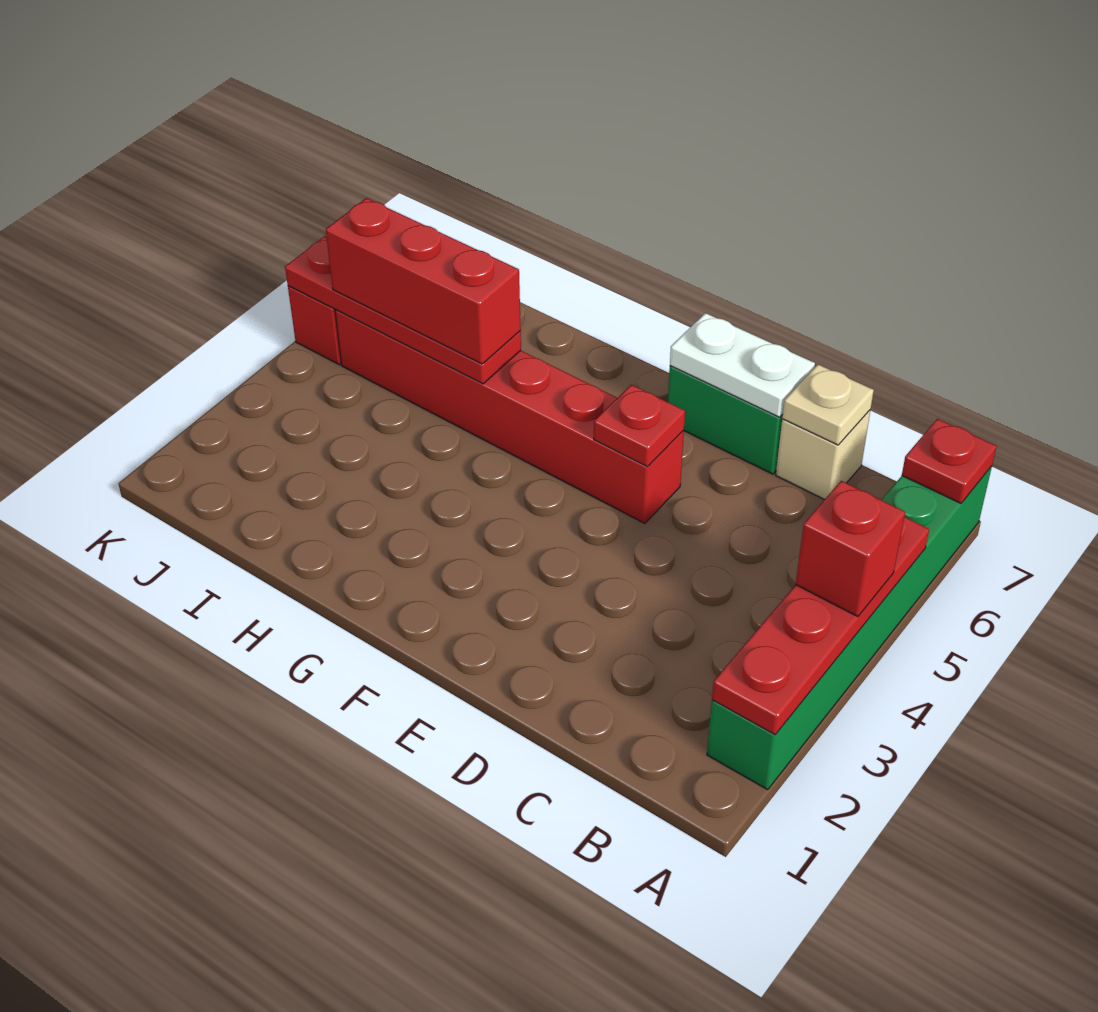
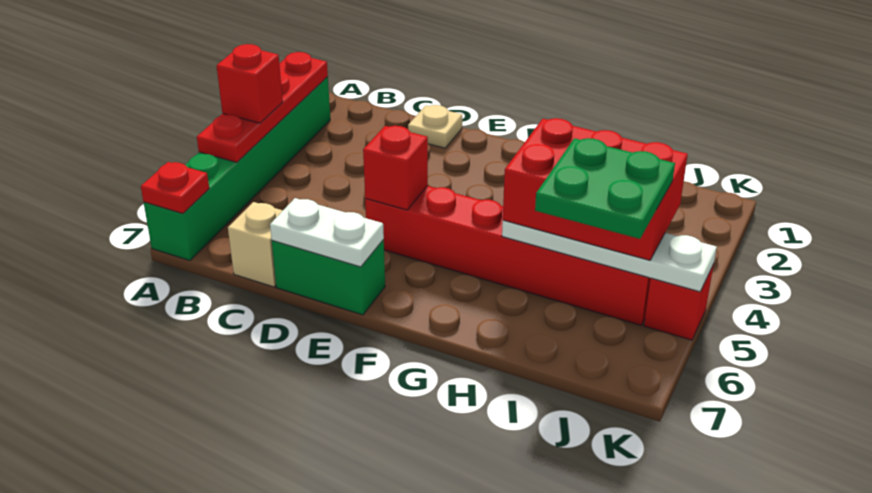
tan plate C7 level 2 -> tan plate D1 level 1
red plate E5 level 2 -> red brick E5 level 2
red plate H5:K5 level 2 -> white plate H5:K5 level 2
red brick H5:J5 level 3 -> red brick H4:J5 level 3
none -> green plate I5:J6 level 4

